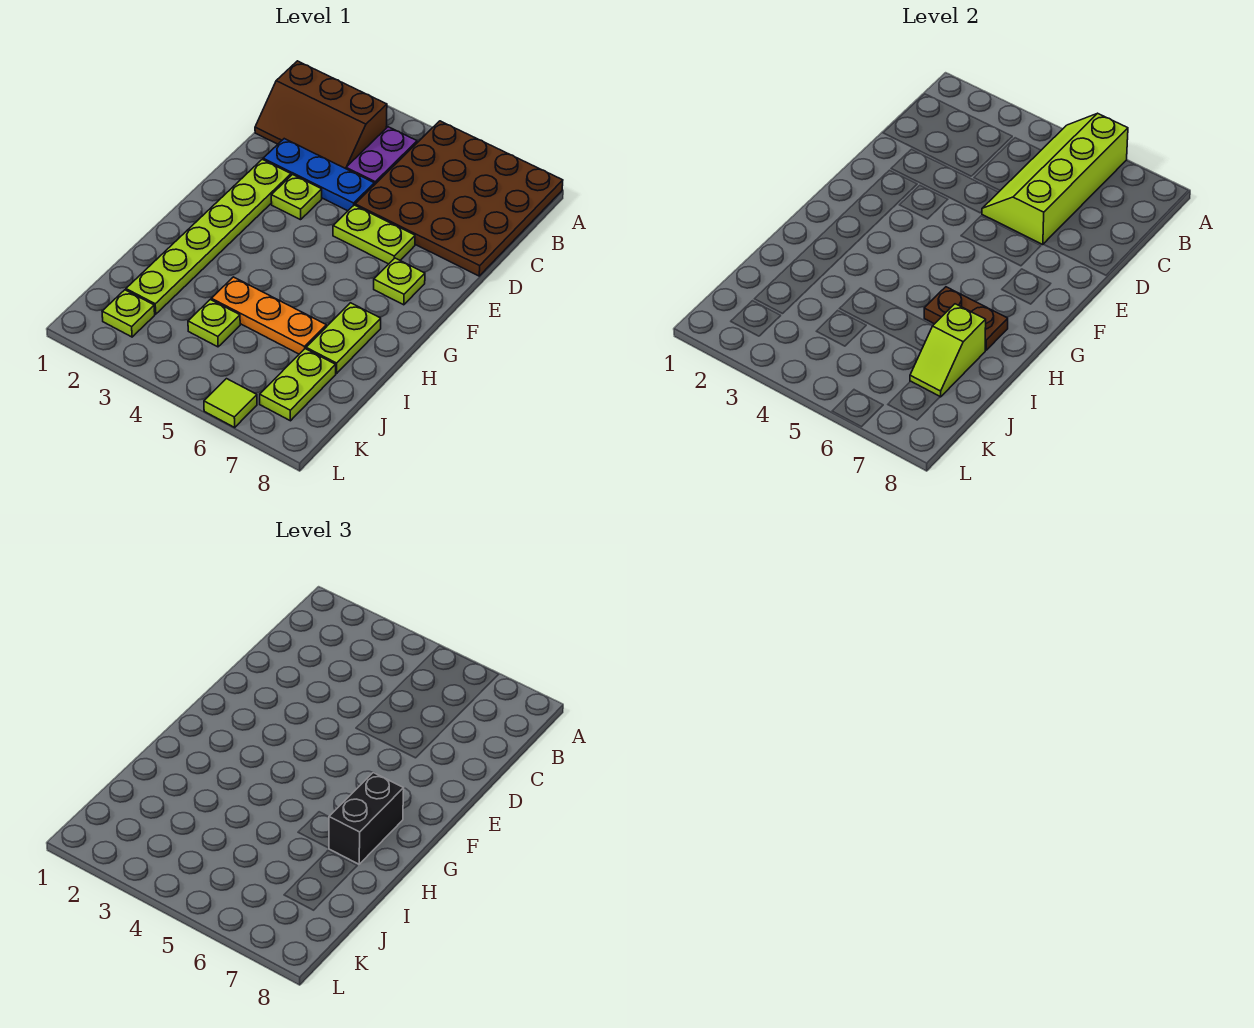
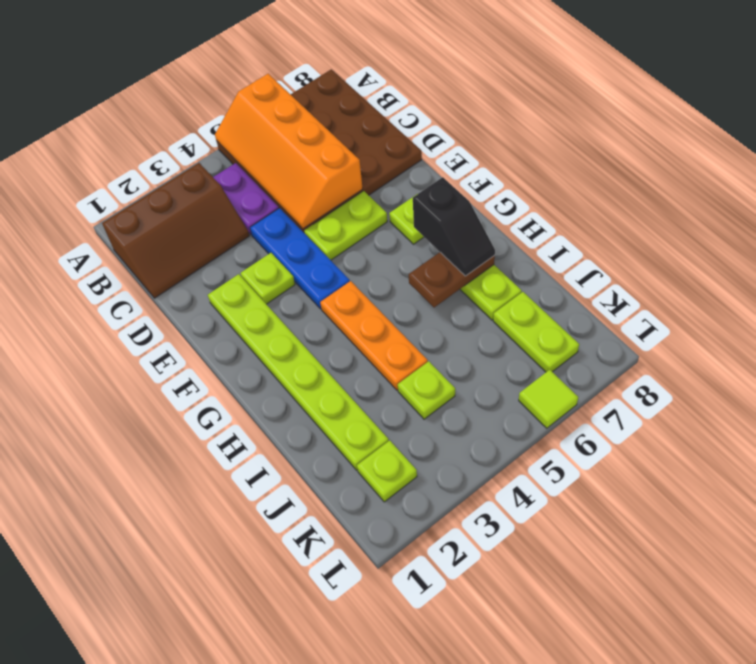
lime slope A5:D6 level 2 top 6 -> orange slope A5:D6 level 2 top 6
blue plate D2:D4 level 1 -> blue plate D4:F4 level 1
black brick G7:H7 level 3 -> black slope G7:H7 level 3 top G
orange plate I4:I6 level 1 -> orange plate G4:I4 level 1
lime slope I7:J7 level 2 top I -> none

